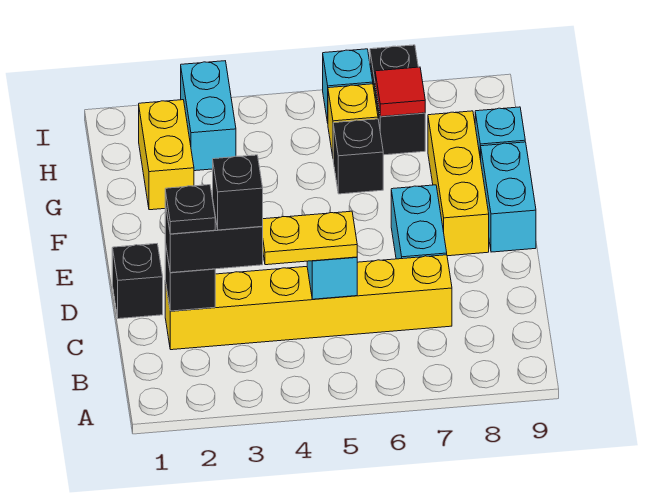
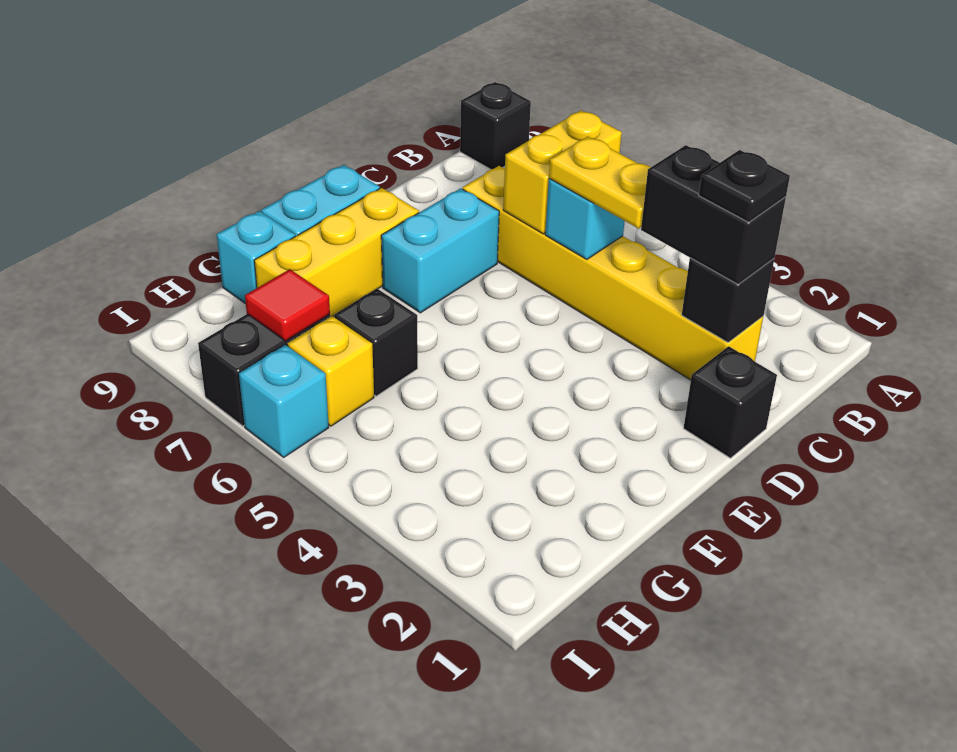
black brick C3 level 4 -> black brick A9 level 1
yellow brick G2:H2 level 1 -> yellow brick B6:C6 level 2
cyan brick H3:I3 level 1 -> none

